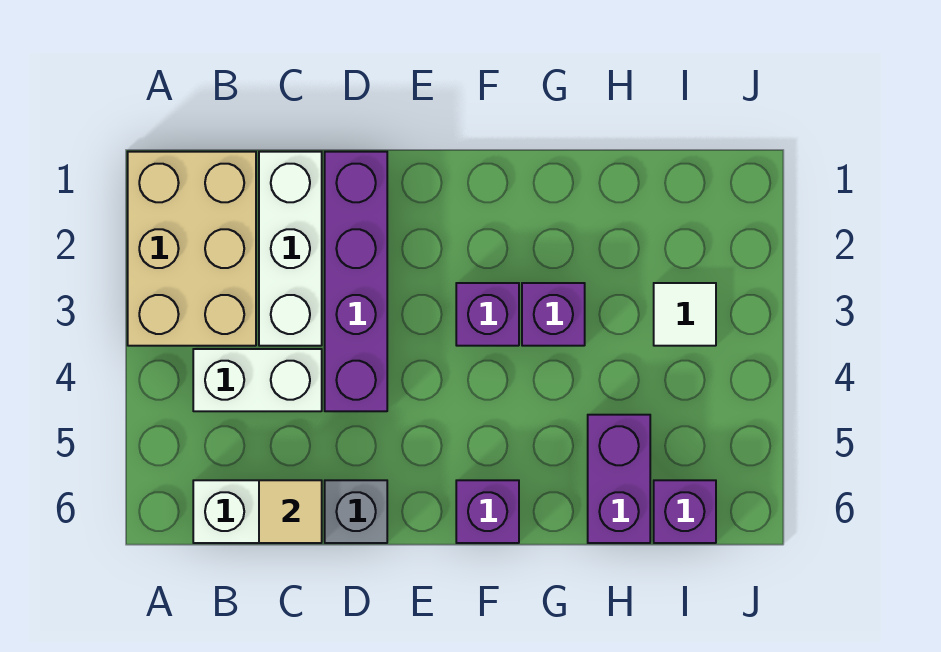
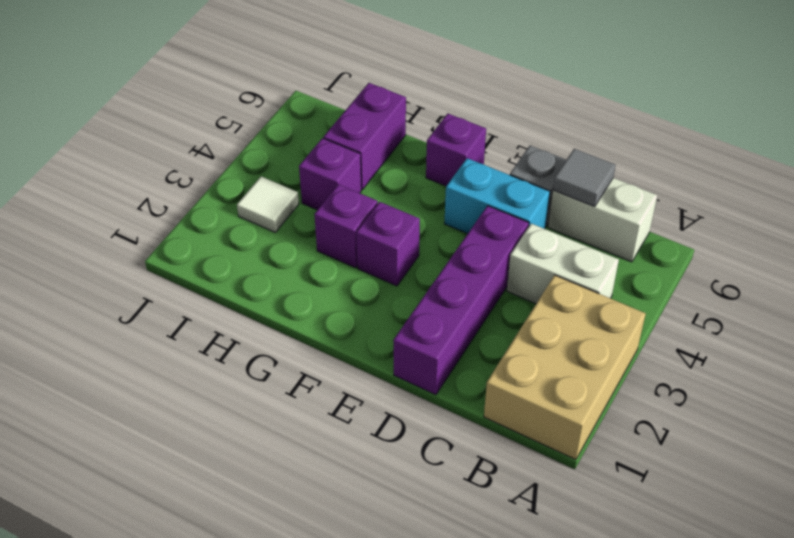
white brick C1:C3 level 1 -> none
tan tile C6 level 2 -> grey tile C6 level 2
none -> cyan brick D5:E5 level 1
purple brick I6 level 1 -> purple brick H4 level 1

